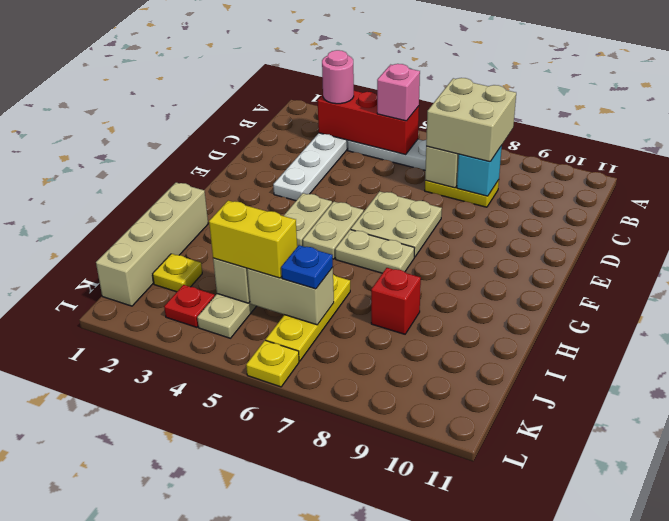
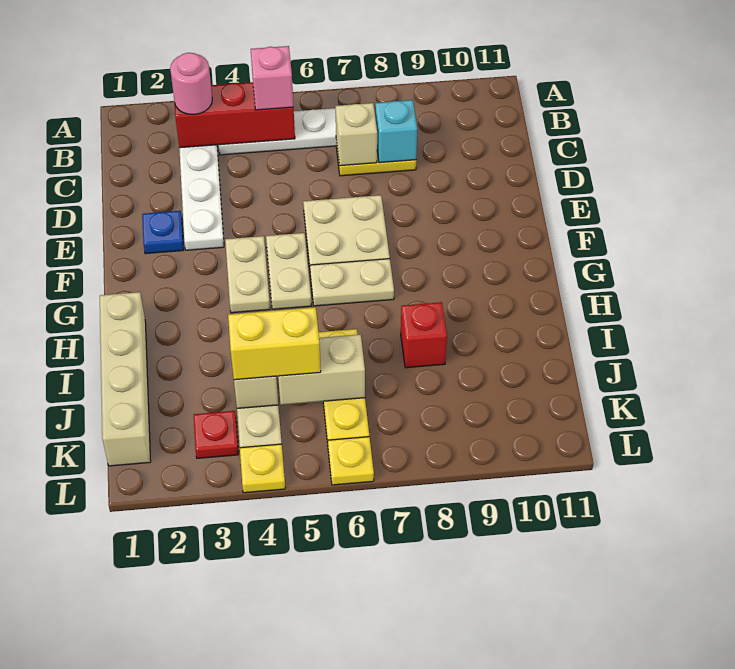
tan brick B7:C8 level 3 -> none
yellow plate J2 level 1 -> yellow plate L4 level 1
blue plate J6 level 3 -> blue plate E2 level 1

